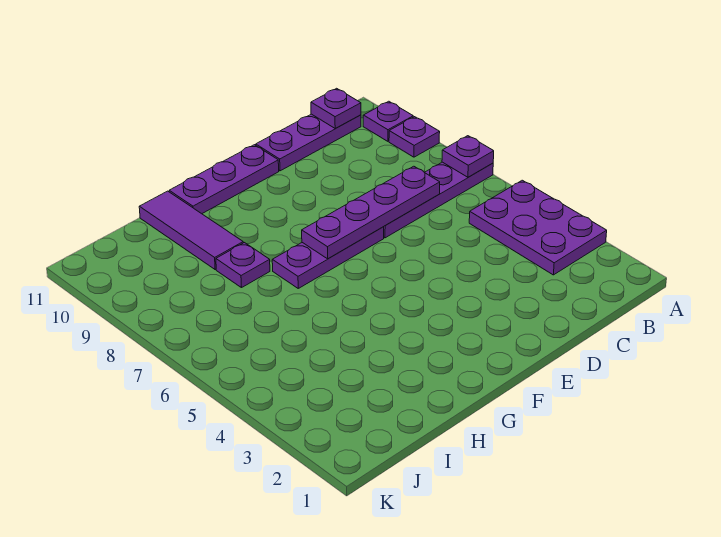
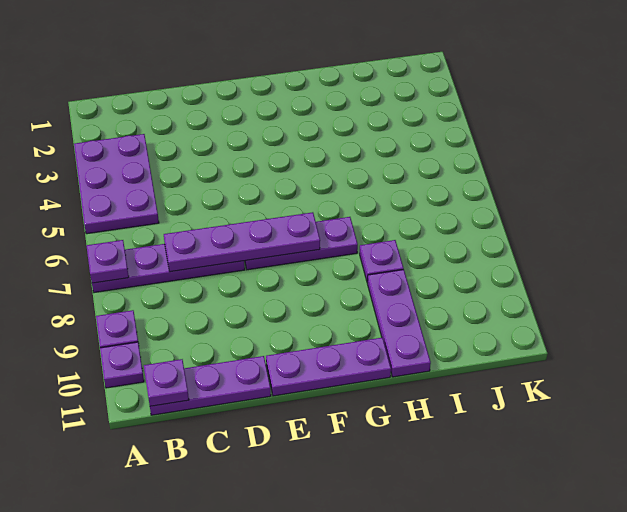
purple tile H9:H11 level 1 -> purple plate H9:H11 level 1

